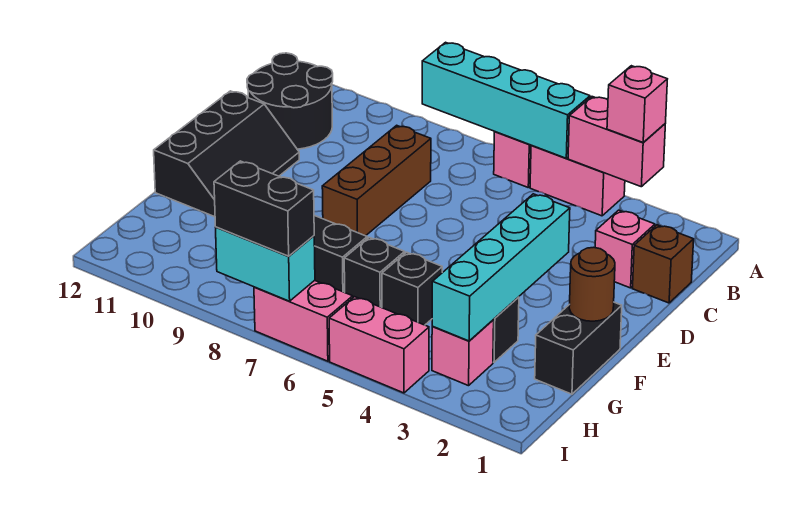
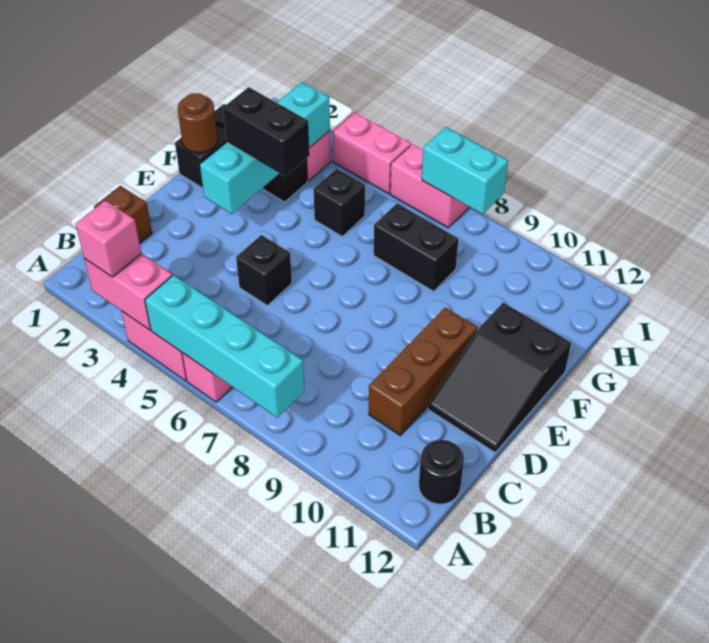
black round brick B11:C12 level 1 -> black round brick B12 level 1
pink brick C2 level 1 -> none
brown brick C8:E8 level 1 -> brown brick C10:E10 level 1
black slope D11:F12 level 1 top 12 -> black slope D11:F12 level 1 top F
black brick G6 level 1 -> black brick D5 level 1
black brick I7:I8 level 3 -> black brick F3:F4 level 3

